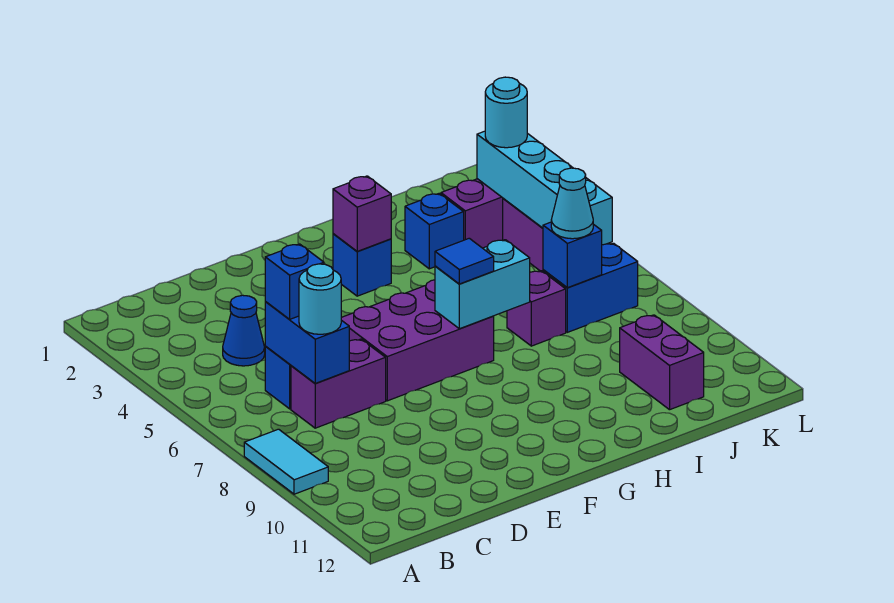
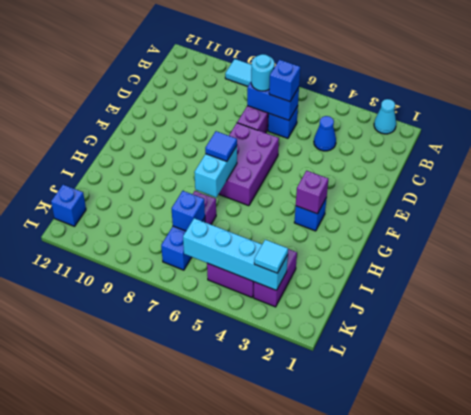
blue brick I3 level 1 -> blue brick K12 level 1
cyan cone J7 level 3 -> cyan cone A2 level 1
purple brick J10:J11 level 1 -> none
cyan round brick K3 level 3 -> cyan tile K3 level 3

